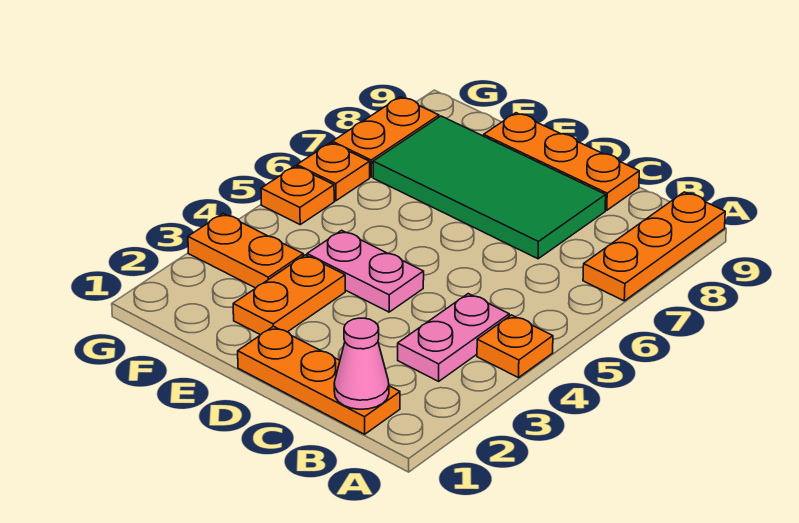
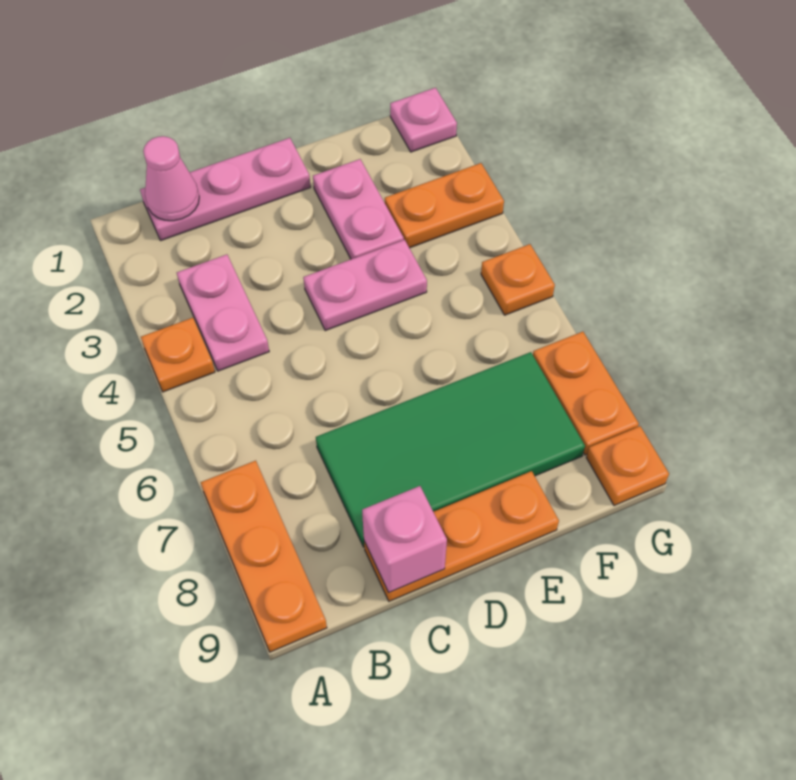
orange plate B1:D1 level 1 -> pink plate B1:D1 level 1
none -> pink brick C9 level 2
orange plate E2:E3 level 1 -> pink plate E2:E3 level 1
none -> pink plate G1 level 1
orange plate G6 level 1 -> orange plate G9 level 1

